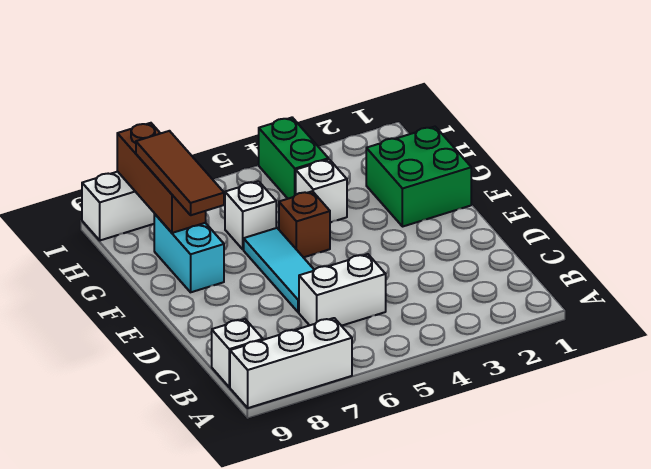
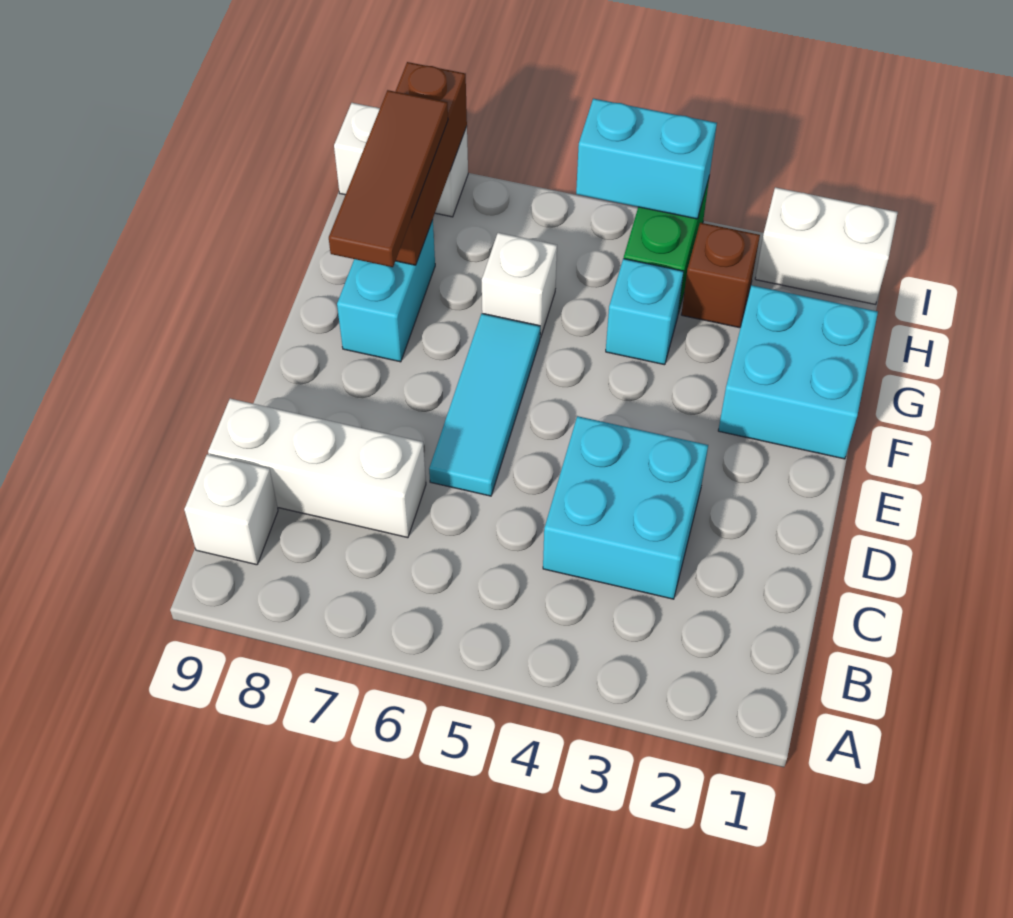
white brick A7:A9 level 1 -> white brick C7:C9 level 1
none -> cyan brick C3:D4 level 1
white brick C5:C6 level 1 -> white brick I1:I2 level 1
green brick F1:G2 level 1 -> cyan brick F1:G2 level 1
brown brick F5 level 1 -> brown brick H3 level 1
white brick G4 level 1 -> cyan brick G4 level 1
none -> cyan brick I4:I5 level 2

